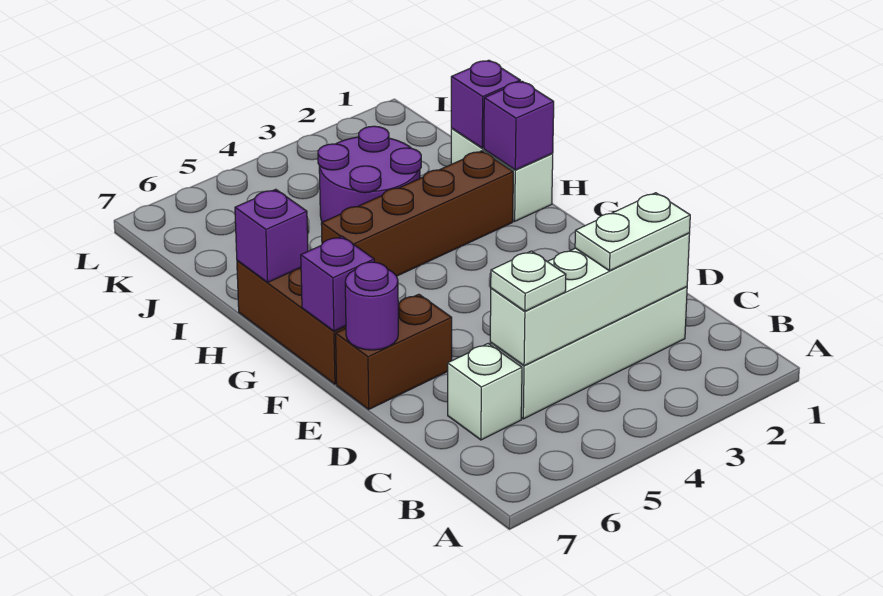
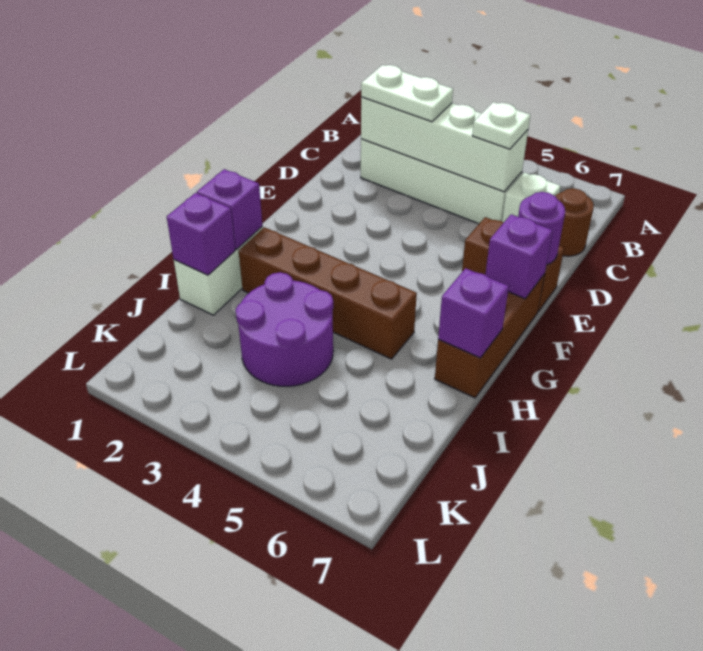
none -> brown round brick C7 level 1

